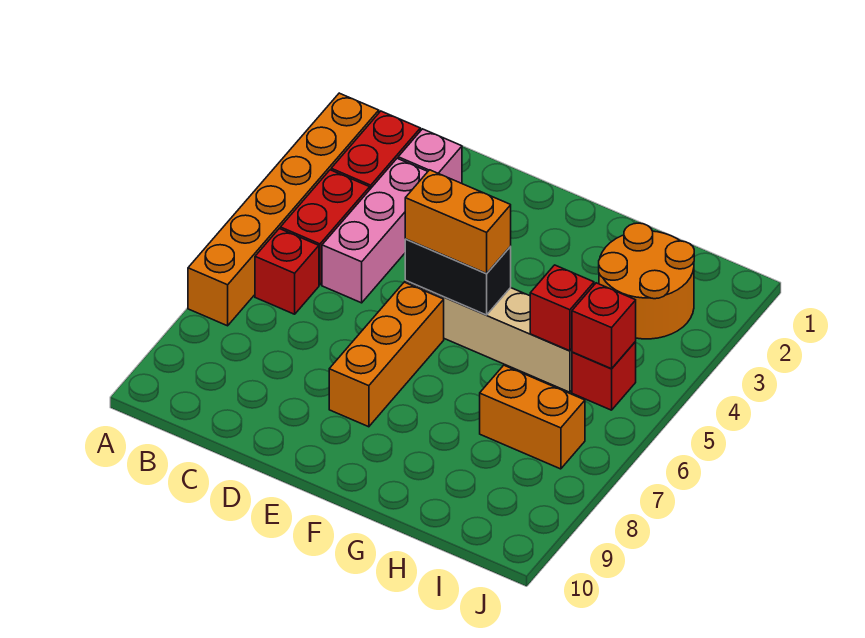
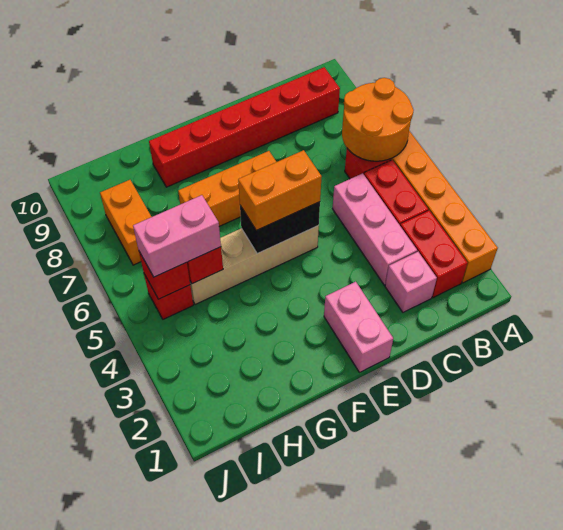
none -> red brick B9:G9 level 1
none -> pink brick E1:E2 level 1
orange brick E6:E8 level 1 -> orange brick E7:G7 level 1
orange round brick H2:I3 level 1 -> orange round brick A6:B7 level 2
none -> pink brick H5:I5 level 3
orange brick H7:I7 level 1 -> orange brick I7:I8 level 1

